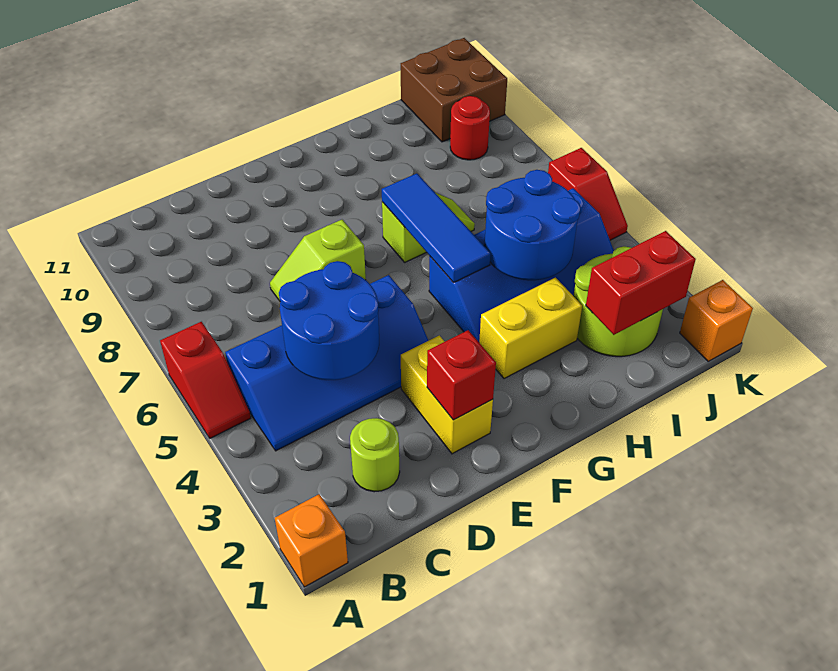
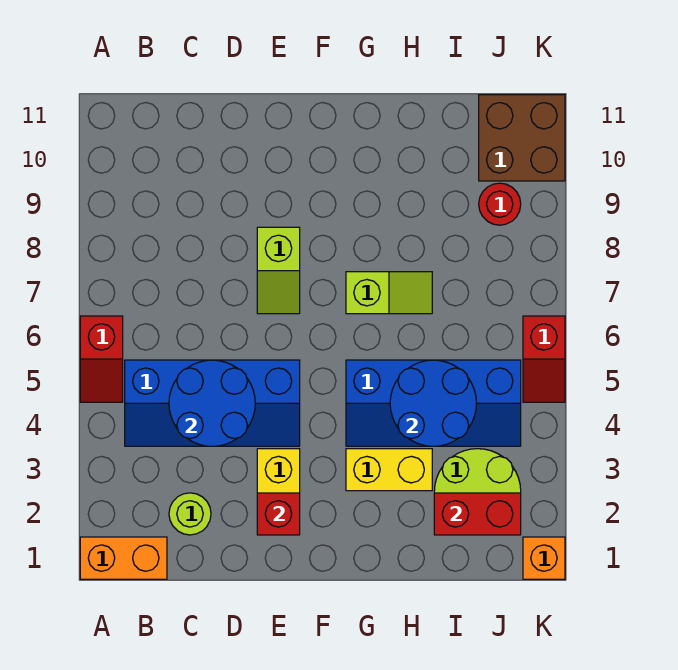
orange brick A1 level 1 -> orange brick A1:B1 level 1
lime slope D7:E7 level 1 top E -> lime slope E7:E8 level 1 top 8
blue tile G5:G7 level 2 -> none

